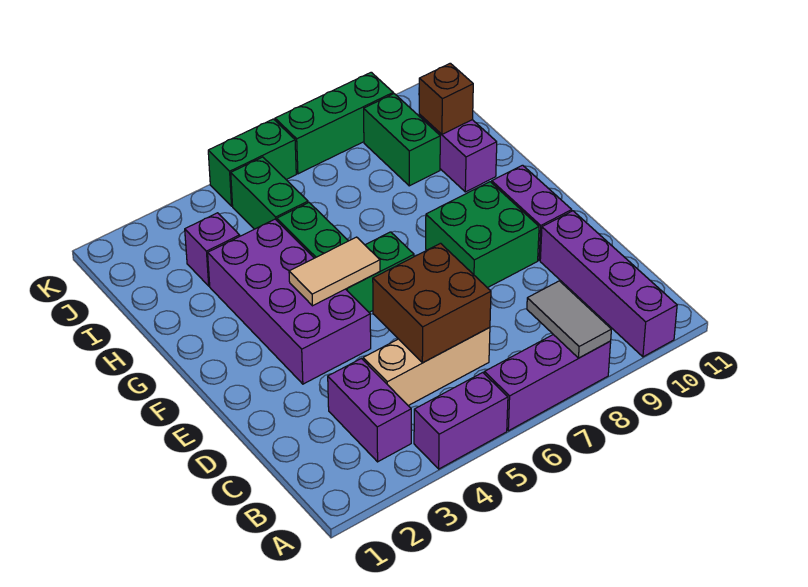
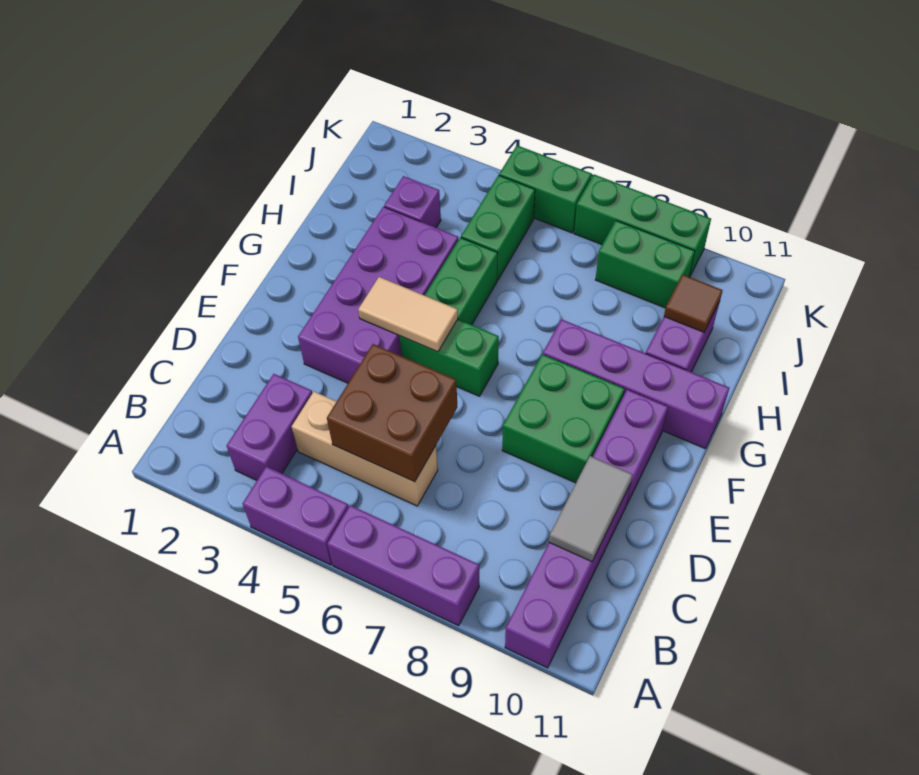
grey tile A8:B8 level 2 -> grey tile C10:D10 level 2
none -> purple brick G8:G11 level 1
green brick I9:J9 level 1 -> green brick J8:J9 level 1
brown brick I10 level 2 -> brown tile I10 level 2

